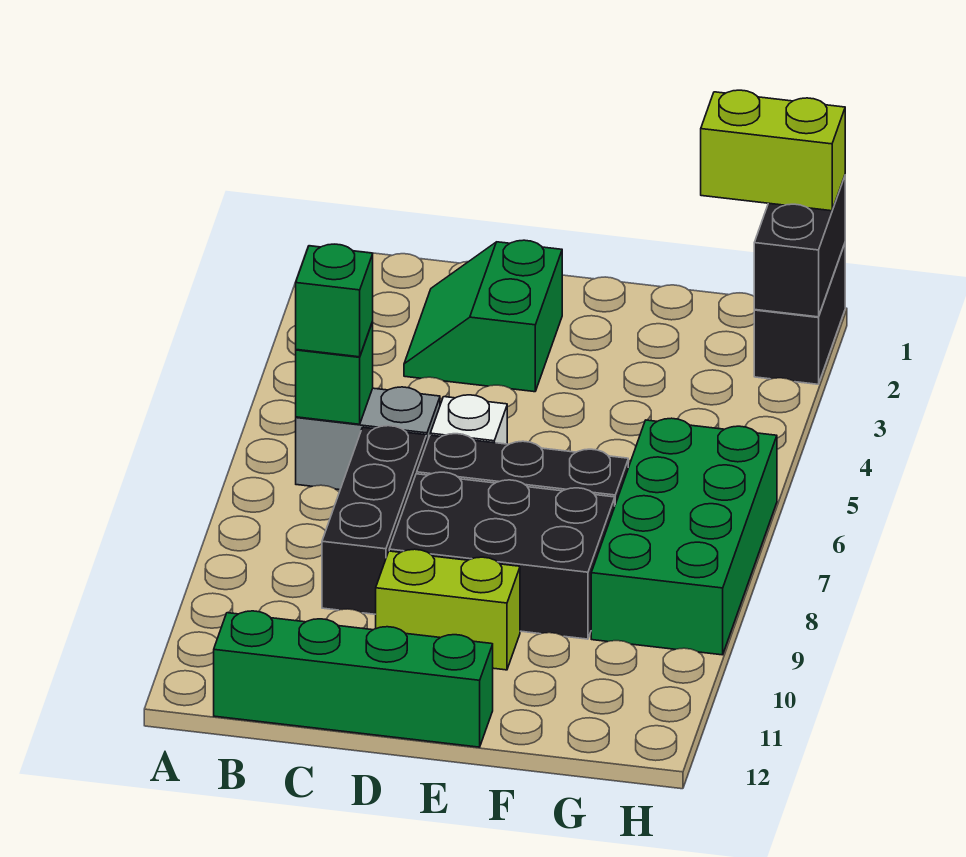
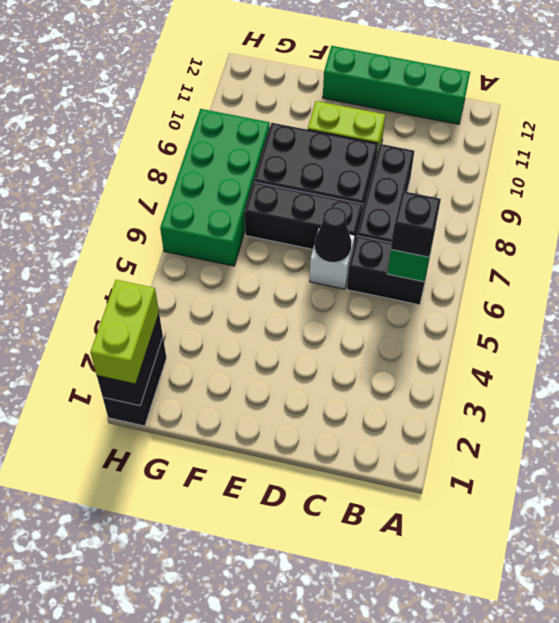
grey brick B6:C6 level 1 -> black brick B6:C6 level 1
green brick B6 level 3 -> black brick B6 level 3
green slope C2:D3 level 1 top D -> none
none -> black cone D6 level 2
lime brick G1:H1 level 3 -> lime brick H1:H2 level 3

